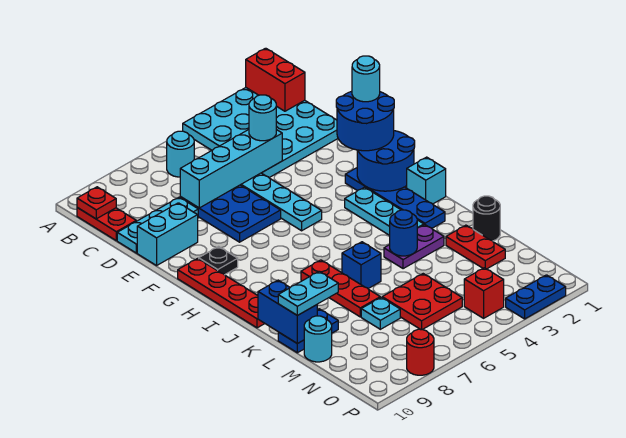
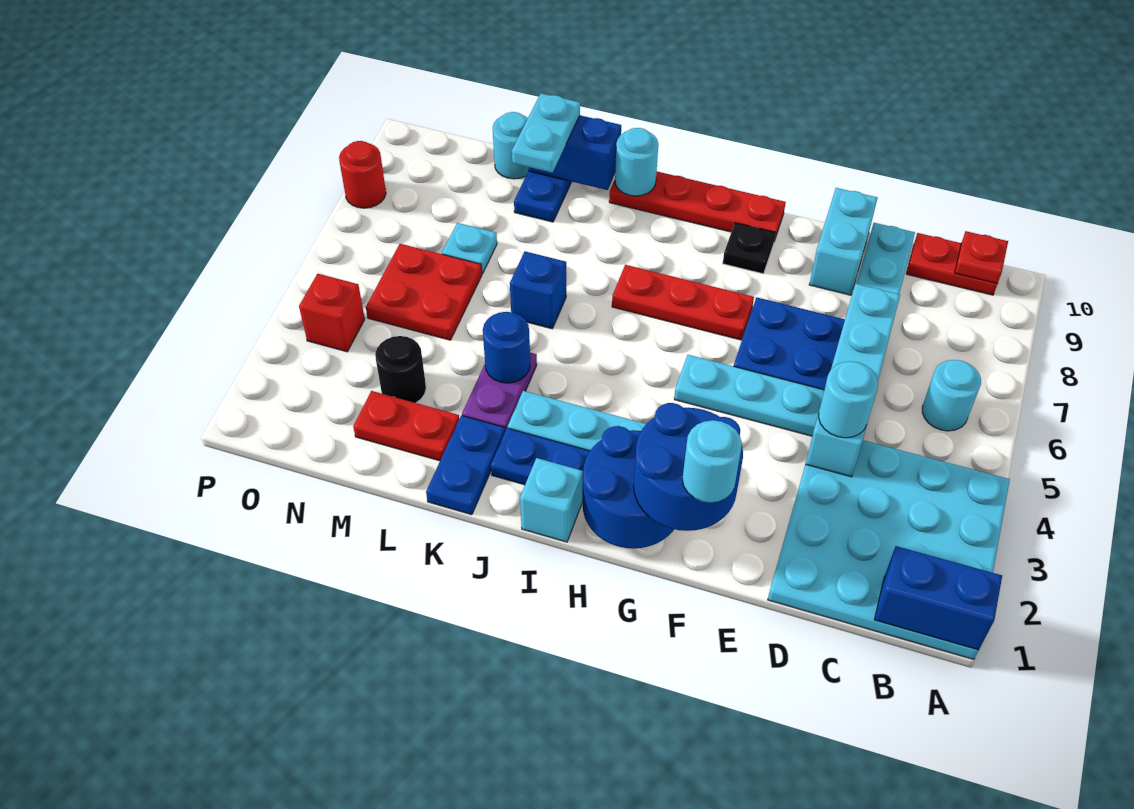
red brick A1:B1 level 2 -> blue brick A1:B1 level 2
red plate J7:L7 level 1 -> red plate G7:I7 level 1
none -> cyan round brick J10 level 2
black round brick L1 level 1 -> black round brick M3 level 1
blue plate P2:P3 level 1 -> blue plate K1:K2 level 1

